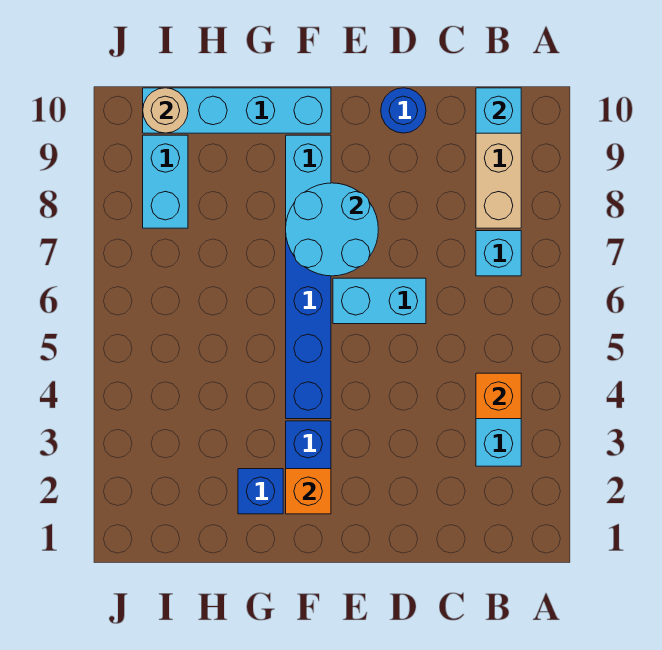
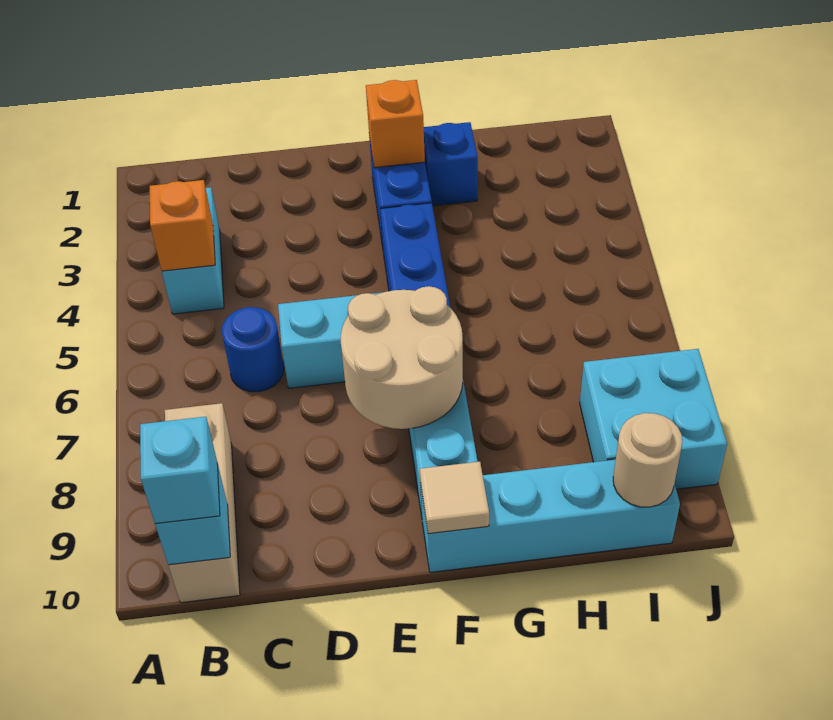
cyan brick B7 level 1 -> cyan brick B10 level 3
blue round brick D10 level 1 -> blue round brick C6 level 1
cyan round brick E7:F8 level 2 -> tan round brick E7:F8 level 2
none -> tan tile F10 level 2
cyan brick I8:I9 level 1 -> cyan brick I8:J9 level 1

